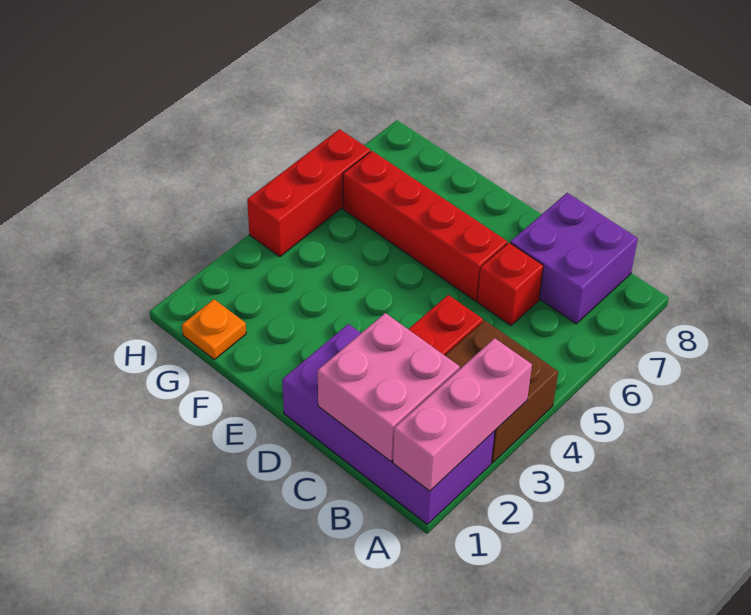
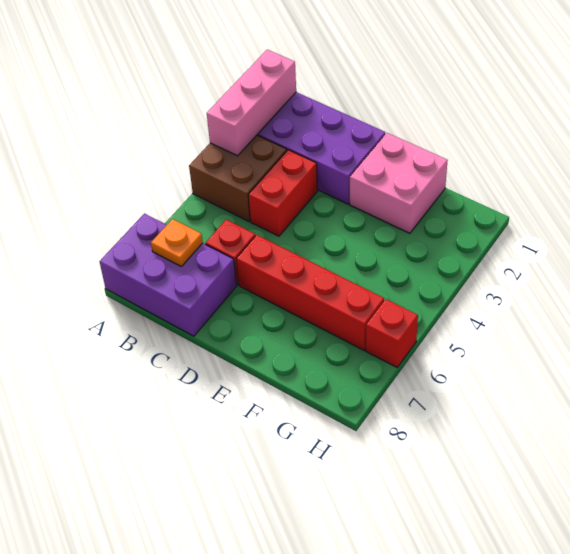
pink brick B1:C2 level 2 -> pink brick E1:F2 level 1
purple brick B7:C8 level 1 -> purple brick A7:C8 level 1
orange plate G1 level 1 -> orange plate B7 level 2
red brick H4:H6 level 1 -> red brick H6 level 1

